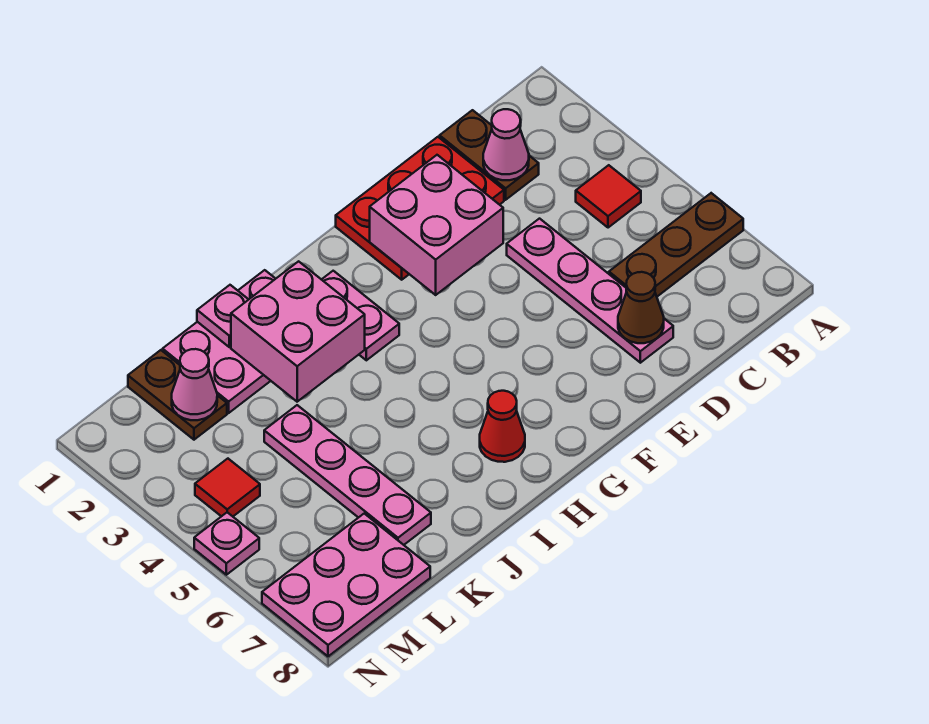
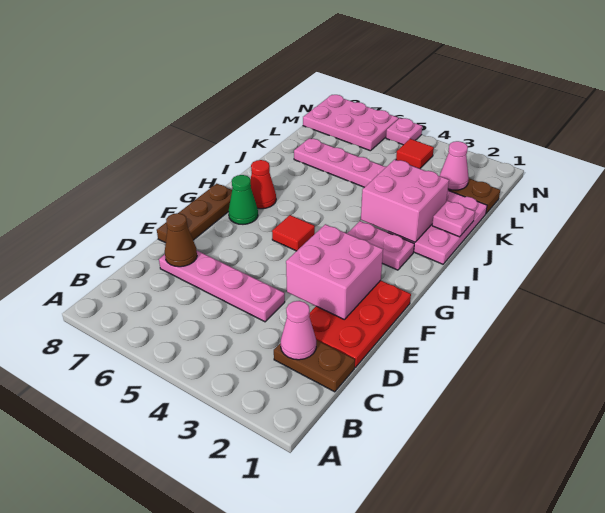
brown plate A6:C6 level 1 -> brown plate E8:G8 level 1
red tile B4 level 1 -> red tile G5 level 1
none -> green cone G7 level 1
pink plate L7:N8 level 1 -> pink plate M6:N8 level 1

